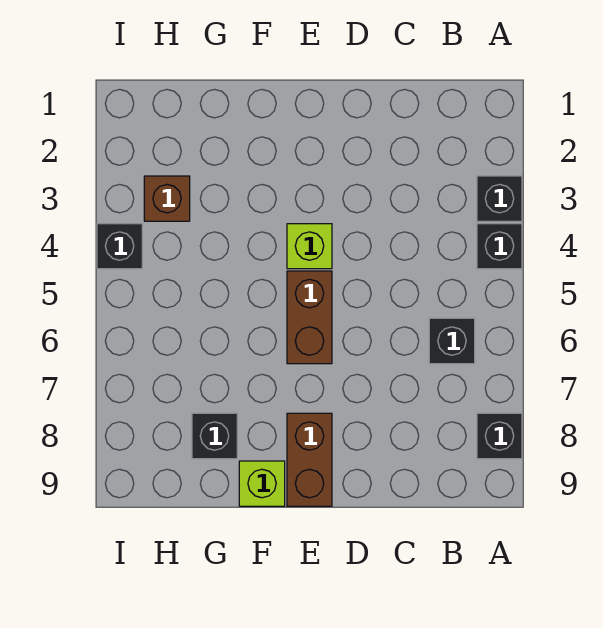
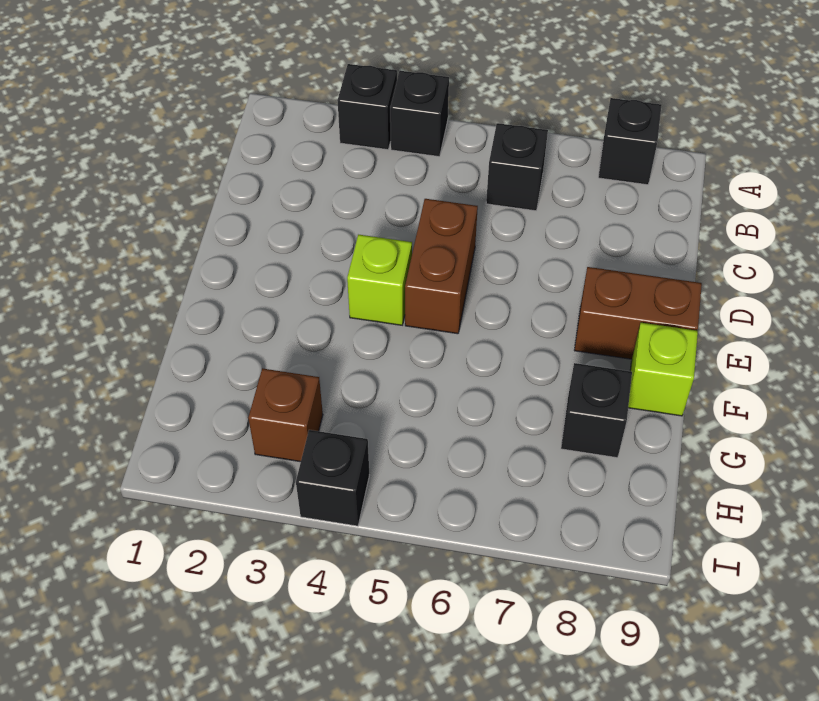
brown brick E5:E6 level 1 -> brown brick D5:E5 level 1

